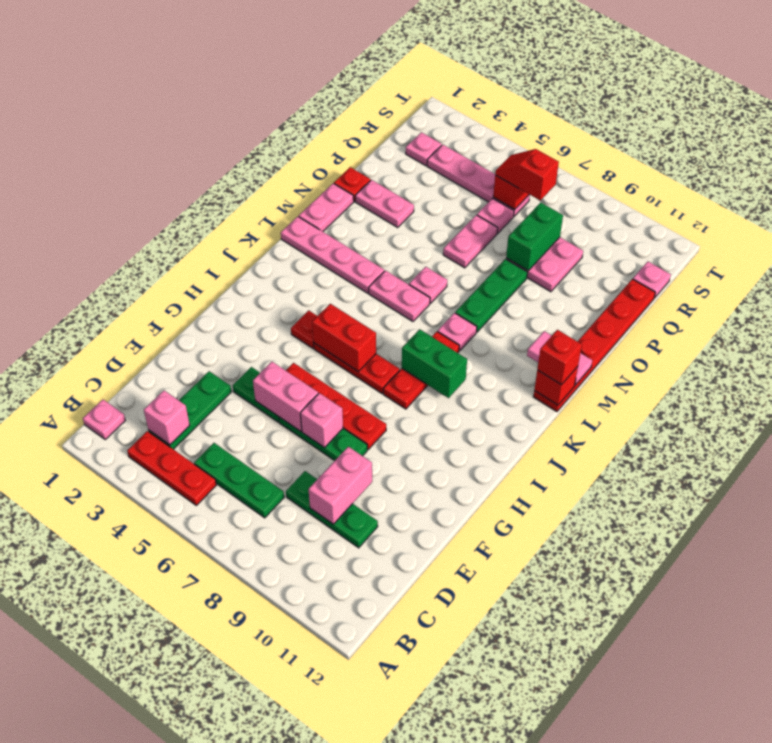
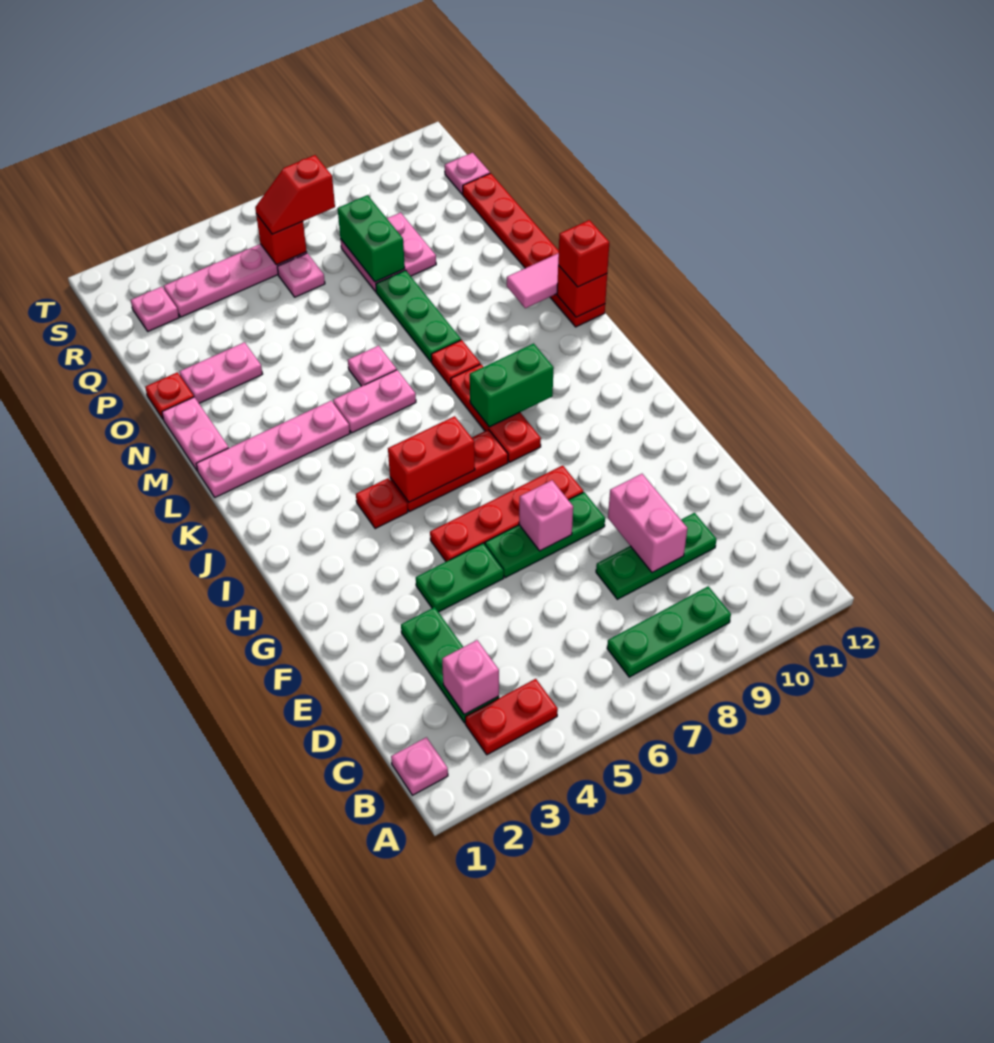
red plate B3:B5 level 1 -> red plate B3:B4 level 1
green plate C5:C7 level 1 -> green plate B7:B9 level 1
pink brick F5:F6 level 2 -> none
pink plate L8 level 1 -> red plate L8 level 1
pink plate O6:P6 level 1 -> none

